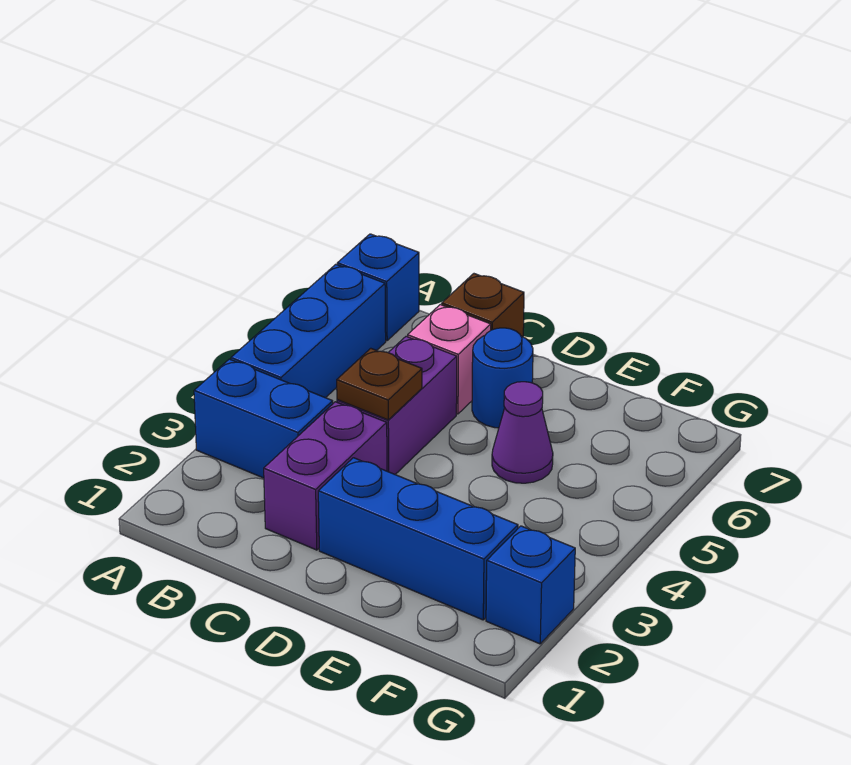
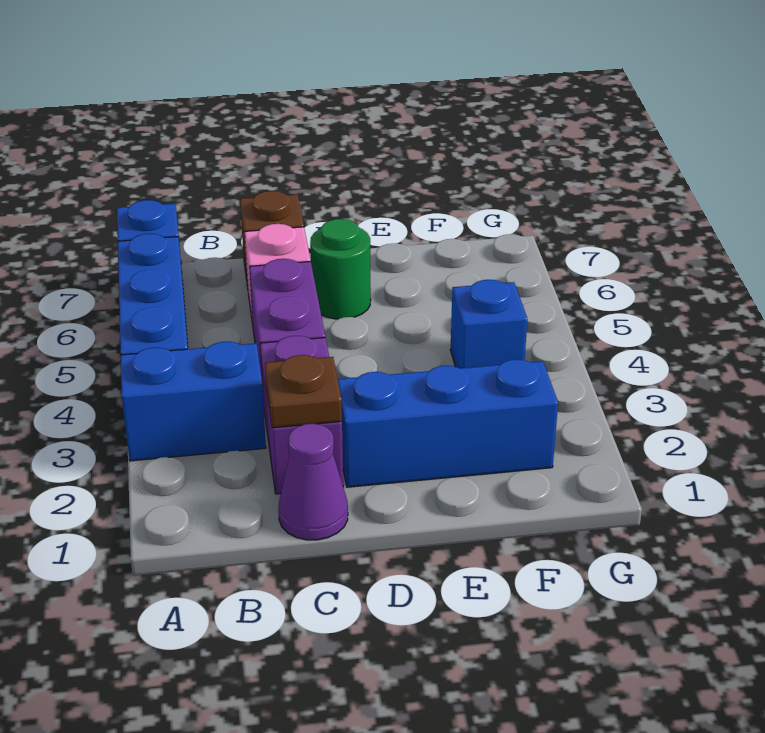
brown plate C4 level 2 -> brown plate C2 level 2
blue round brick D6 level 1 -> green round brick D6 level 1
purple cone E5 level 1 -> purple cone C1 level 1
blue brick G2 level 1 -> blue brick F4 level 1

